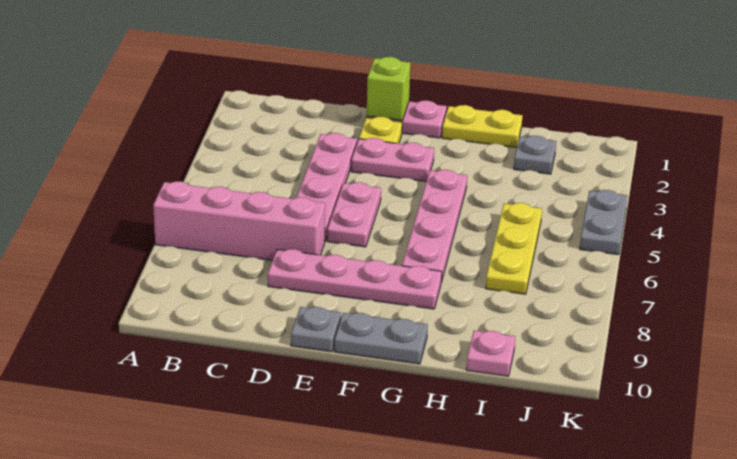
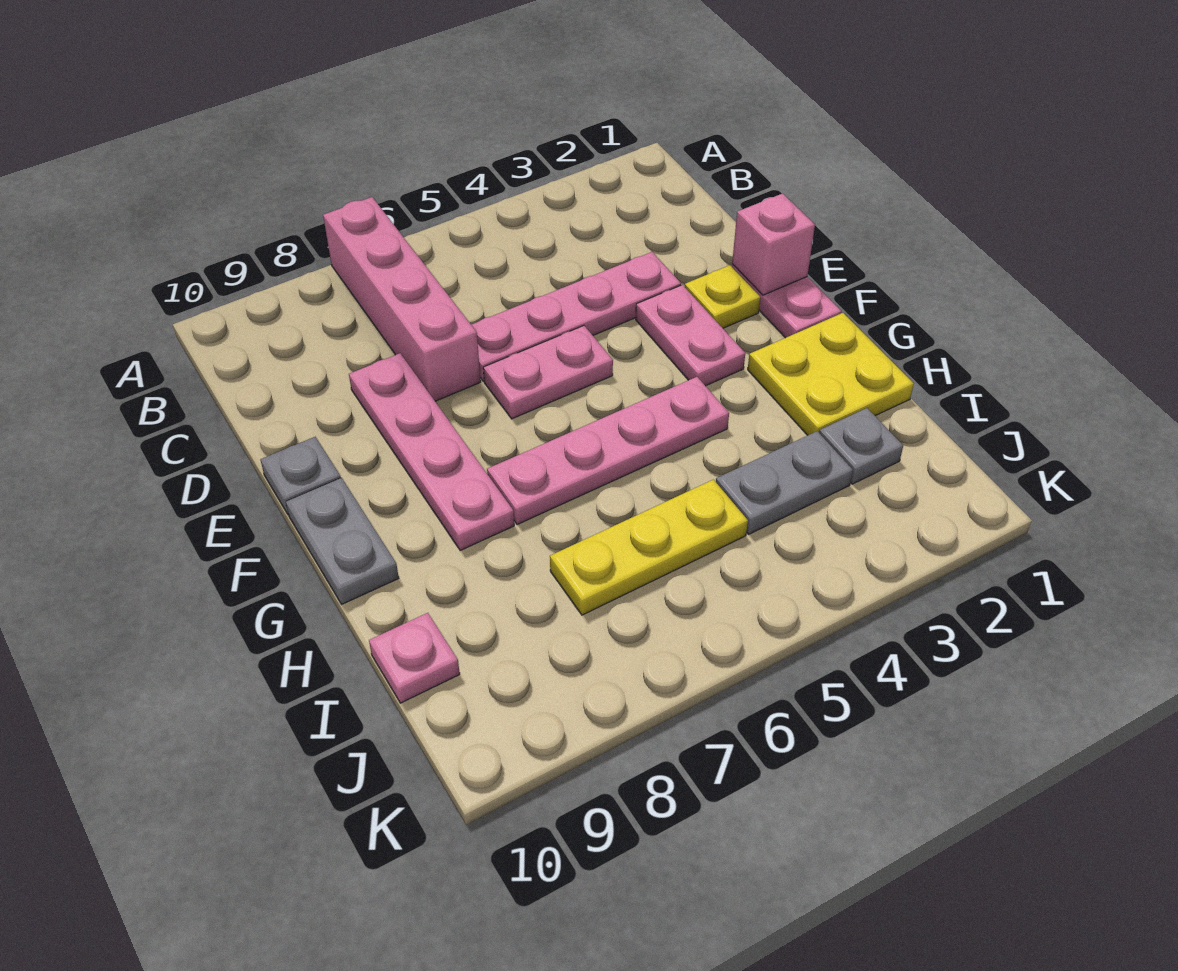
lime brick E1 level 2 -> pink brick E1 level 2
yellow plate G1:H1 level 1 -> yellow plate G1:H2 level 1
grey plate K4:K5 level 1 -> grey plate I3:I4 level 1

